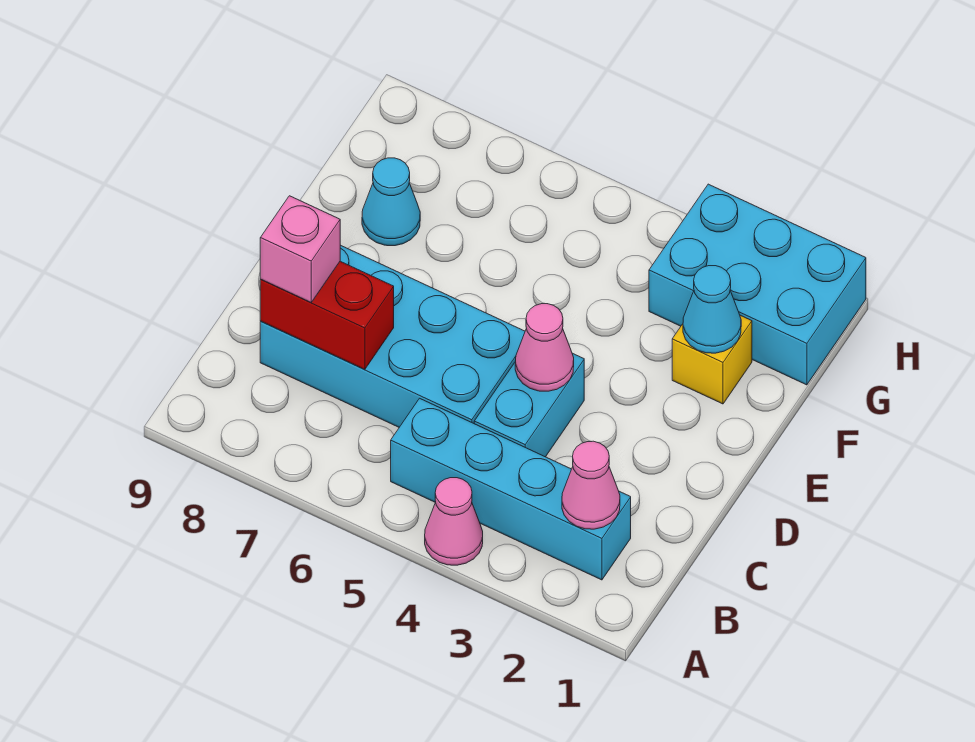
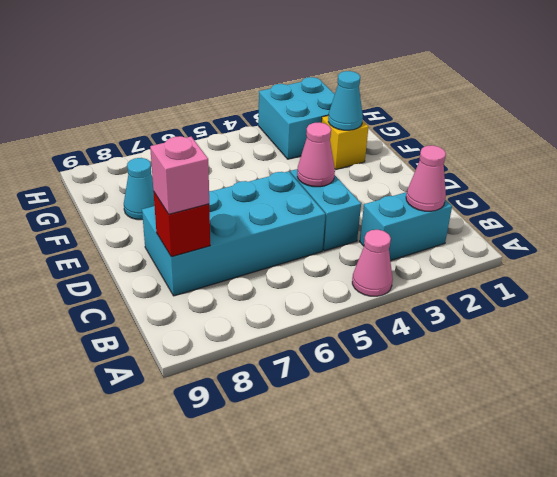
cyan brick B2:B5 level 1 -> cyan brick B2:B3 level 1
red brick C7:C8 level 2 -> red brick C8 level 2
cyan brick G1:H3 level 1 -> cyan brick G2:H3 level 1

